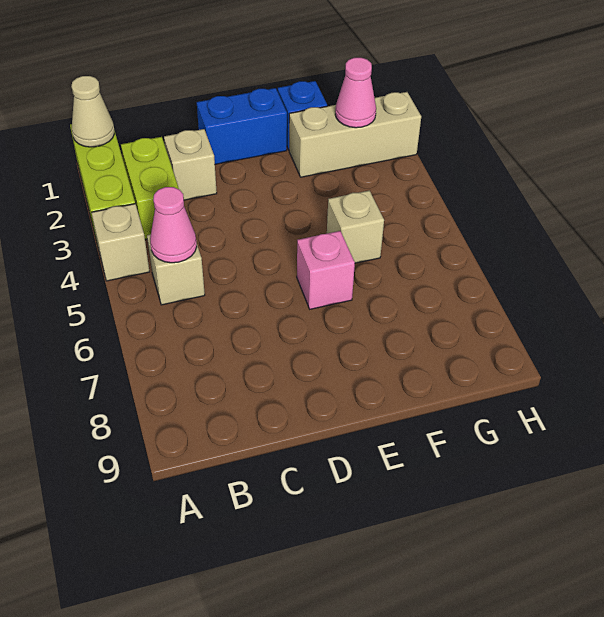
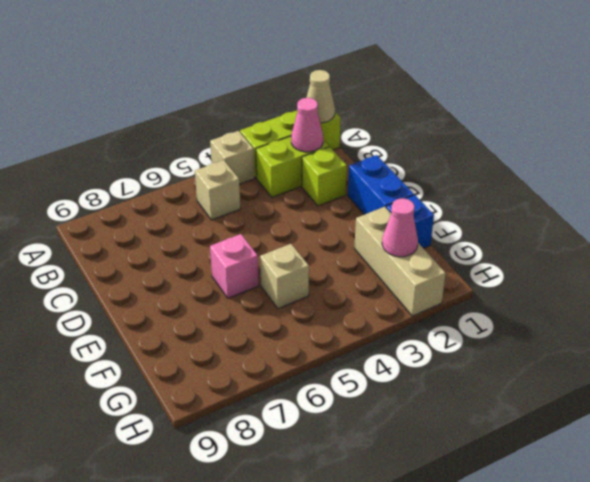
pink cone B5 level 2 -> pink cone B2 level 2
tan brick C2 level 1 -> lime brick C2 level 1

